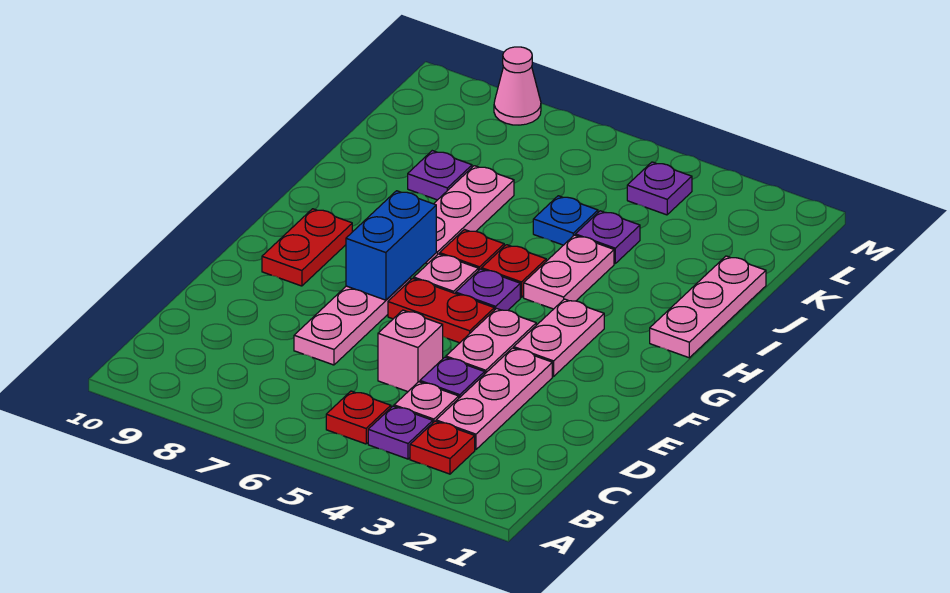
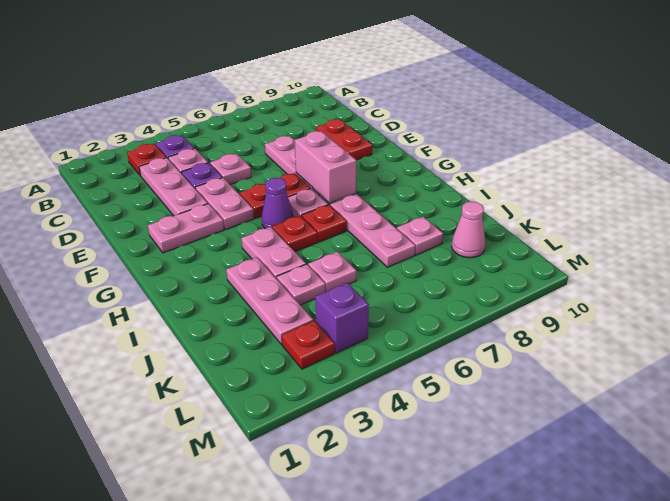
red plate B5 level 1 -> red plate L3 level 1
pink brick D5 level 1 -> pink plate D5 level 1
pink plate F3:G3 level 1 -> pink plate F2:F3 level 1
blue brick F7:G7 level 2 -> pink brick F7:G7 level 2
red plate F9:G9 level 1 -> red plate D9:E9 level 1
purple plate G5 level 1 -> purple cone G5 level 1
pink plate H1:J1 level 1 -> pink plate I3:K3 level 1
purple plate J4 level 1 -> pink plate J4 level 1
blue plate J5 level 1 -> pink plate J5 level 1
purple plate J8 level 1 -> pink plate J8 level 1
purple plate L4 level 1 -> purple brick L4 level 1
pink cone M8 level 1 -> pink cone K9 level 1

